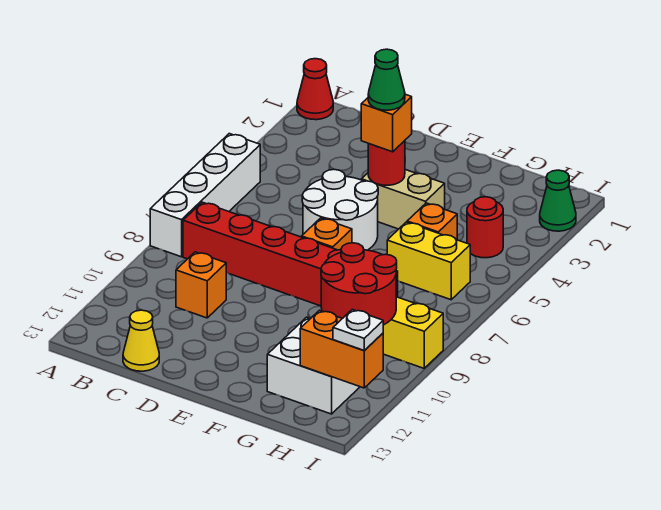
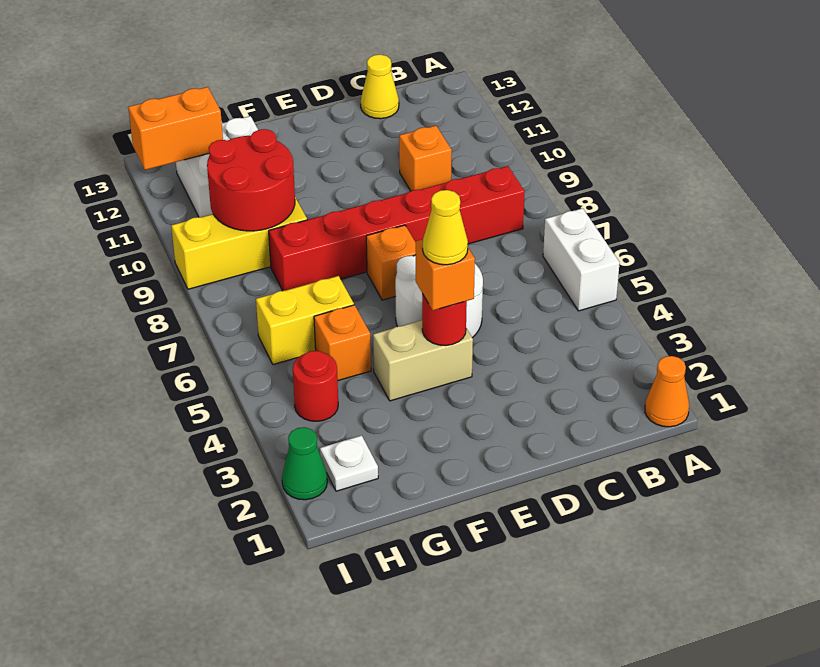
red cone A1 level 1 -> orange cone A1 level 1
white brick A5:A8 level 1 -> white brick A5:A6 level 1
green cone E4 level 4 -> yellow cone E4 level 4
white plate I12 level 3 -> white plate H2 level 1

